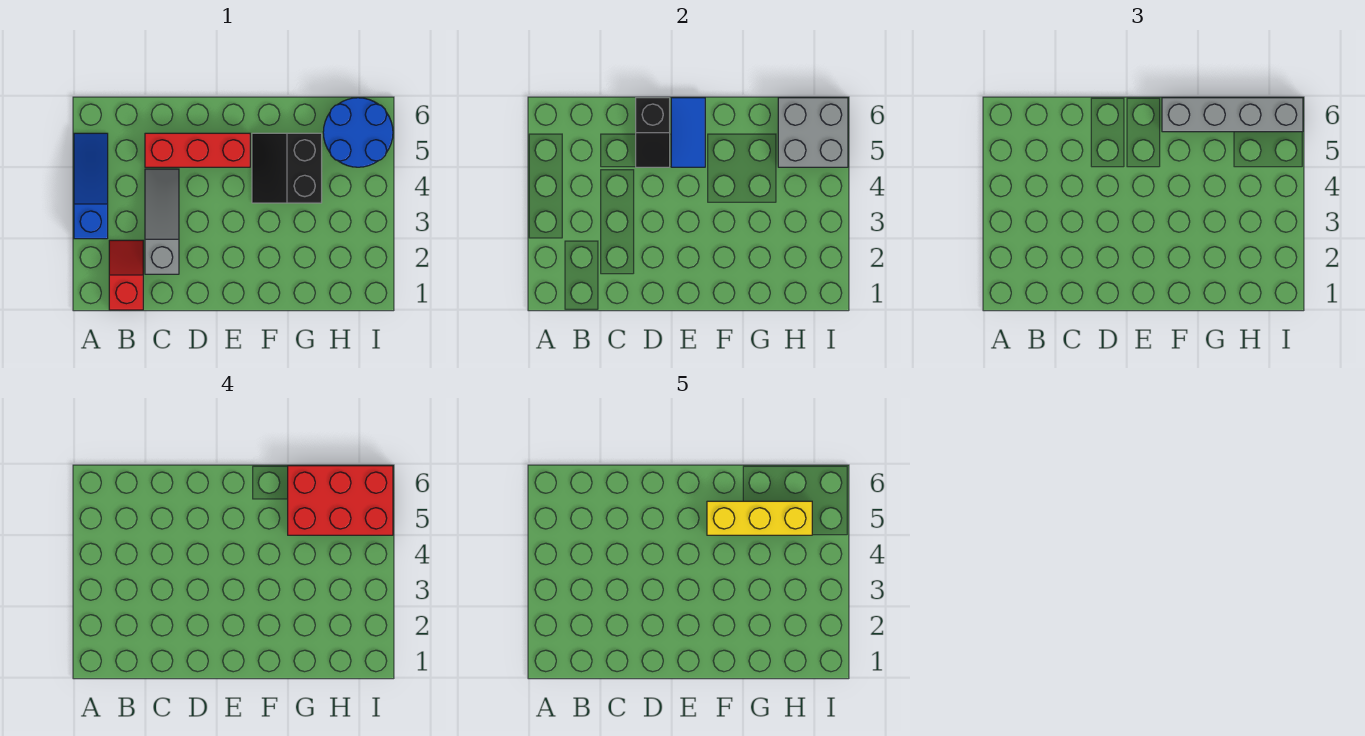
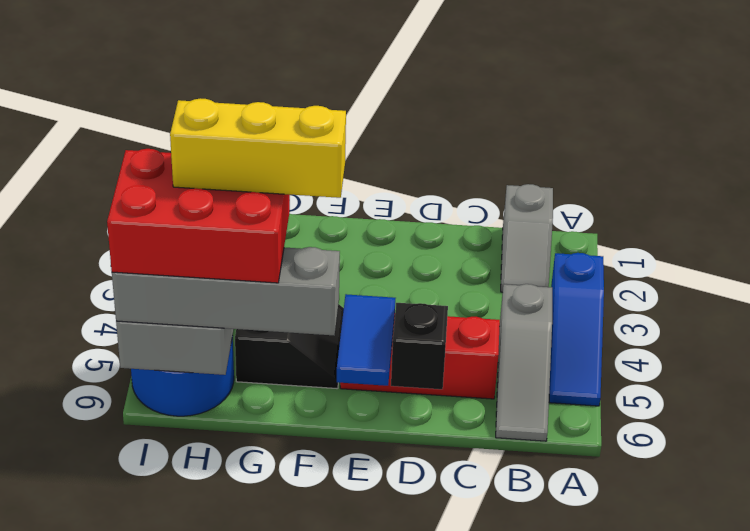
red slope B1:B2 level 1 top 1 -> grey slope B1:B2 level 1 top 1
grey slope C2:C4 level 1 top 2 -> grey slope B4:B6 level 1 top 4

